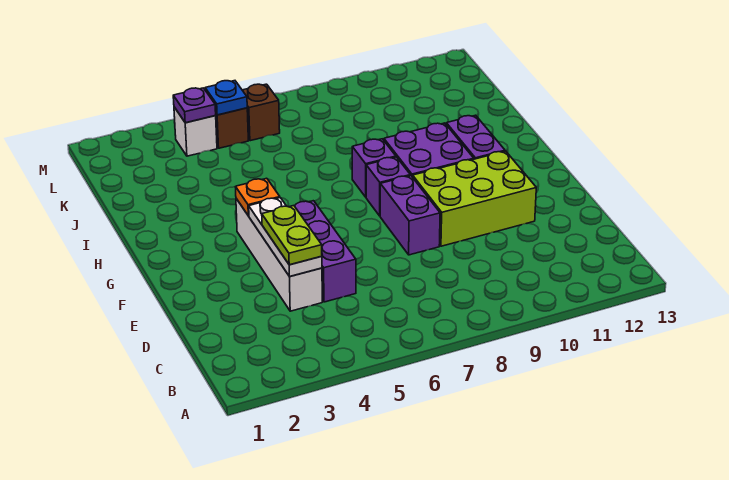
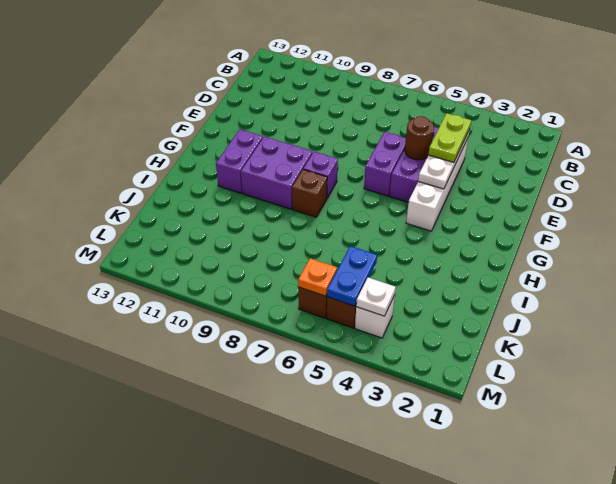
none -> brown round brick E5 level 2
purple brick E8:F8 level 1 -> purple brick E6:F6 level 1
lime brick E9:F11 level 1 -> none
orange plate G4 level 2 -> orange plate L6 level 2
purple brick H8 level 1 -> brown brick H8 level 1
purple plate L4 level 2 -> white plate L4 level 2
blue plate L5 level 2 -> blue plate K5:L5 level 2

